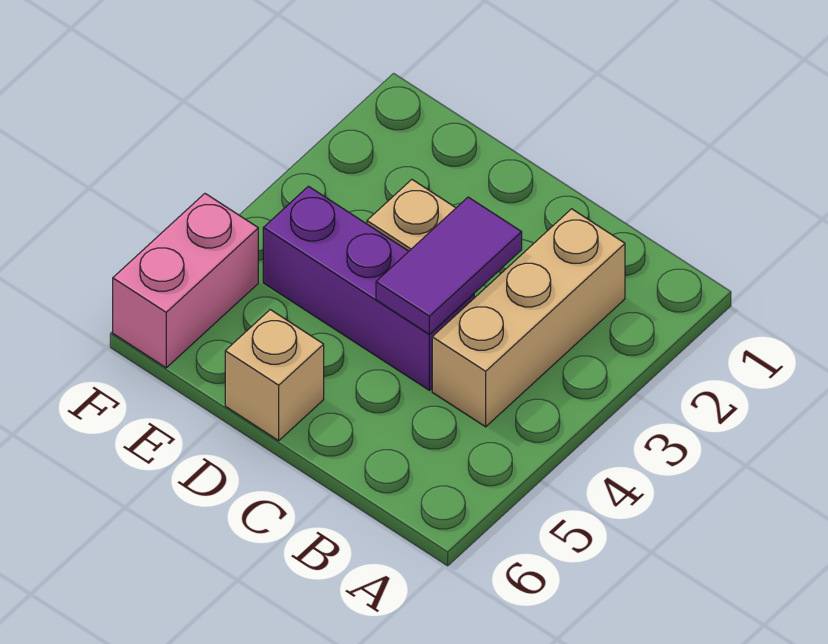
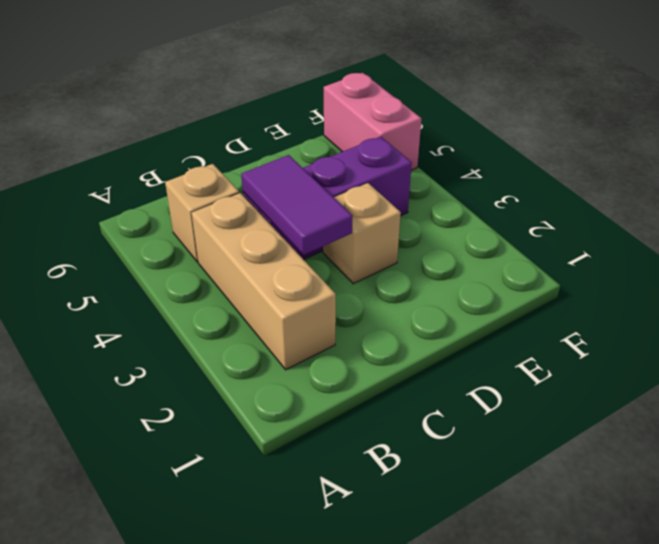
tan brick D6 level 1 -> tan brick B5 level 1

